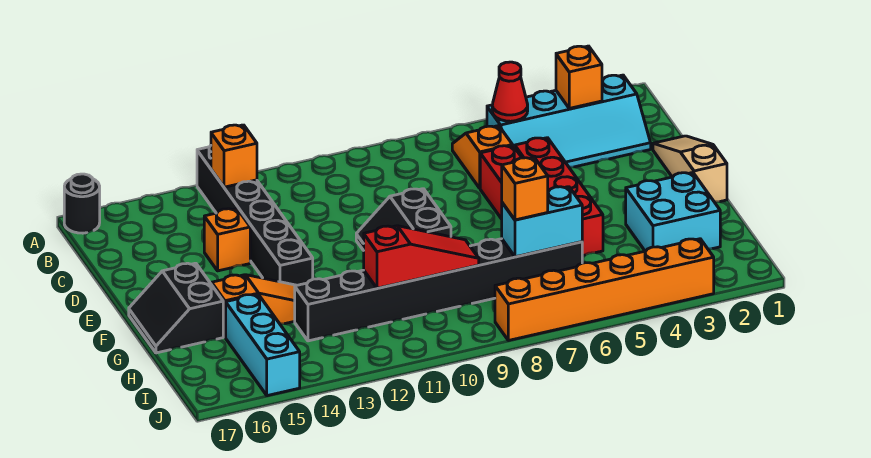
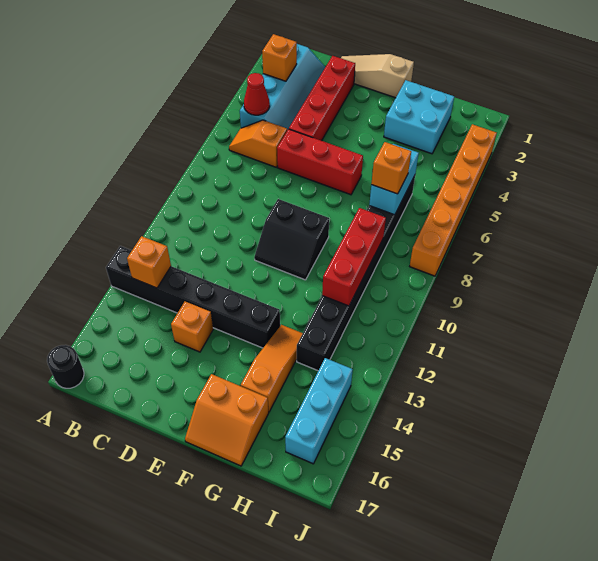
red brick D5:G5 level 1 -> red brick D2:D5 level 1
black slope F16:G17 level 1 top 16 -> orange slope F16:G17 level 1 top 16
red slope H9:H11 level 2 top 11 -> red brick H9:H11 level 2
cyan brick H15:J15 level 1 -> cyan brick I14:I16 level 1

